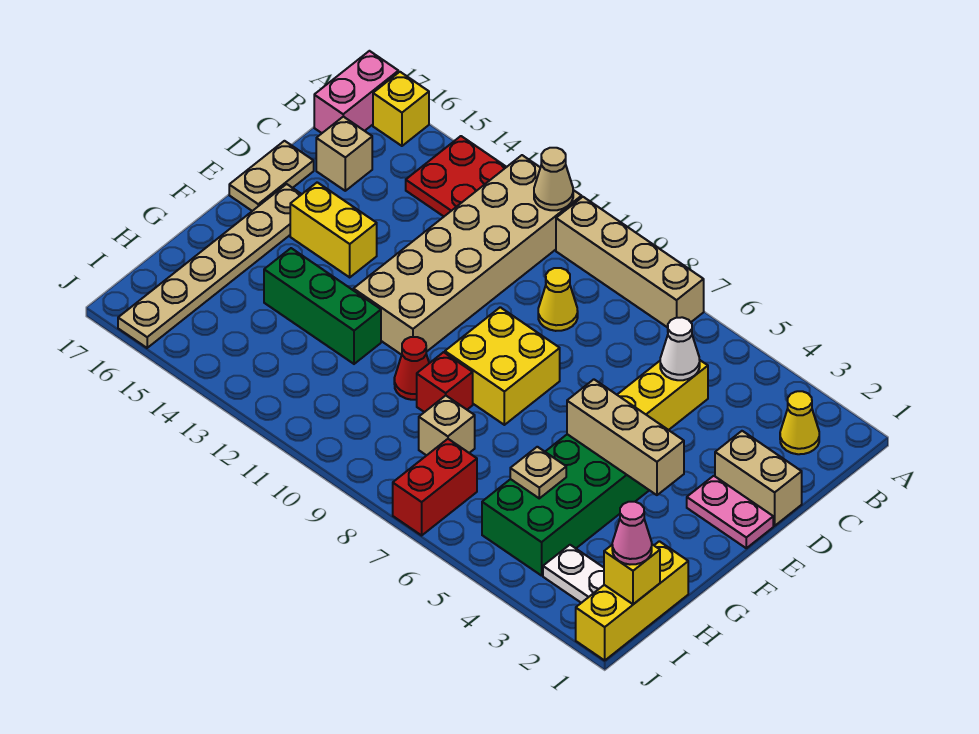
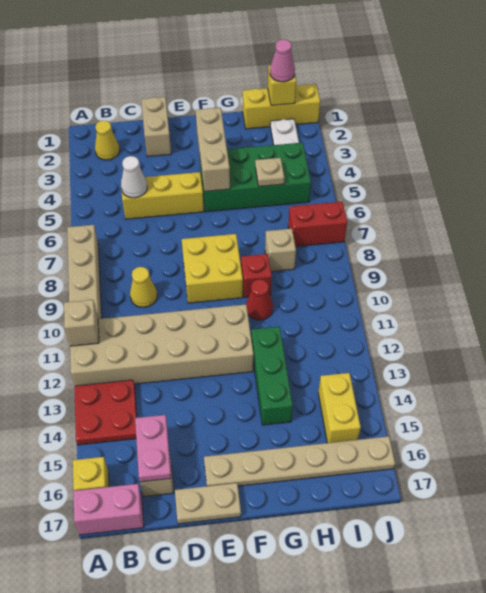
tan cone A11 level 2 -> tan brick A11 level 2
pink plate E1:E2 level 1 -> pink plate C15:C16 level 2
yellow brick E14:E15 level 1 -> yellow brick I14:I15 level 1

